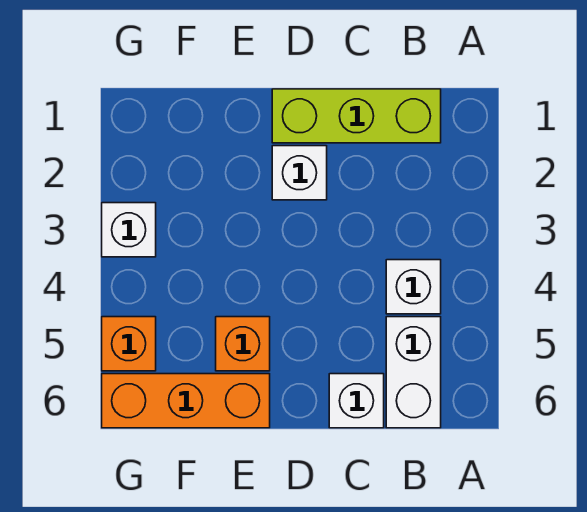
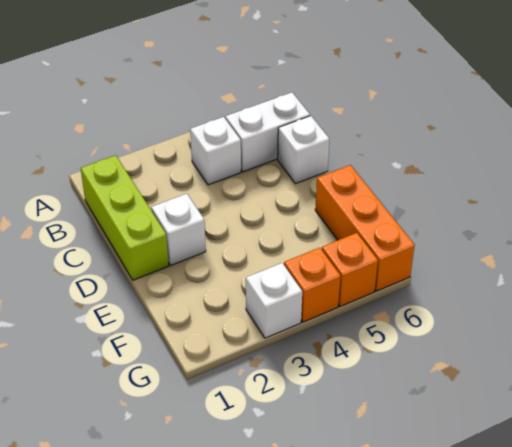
orange brick E5 level 1 -> orange brick G4 level 1

